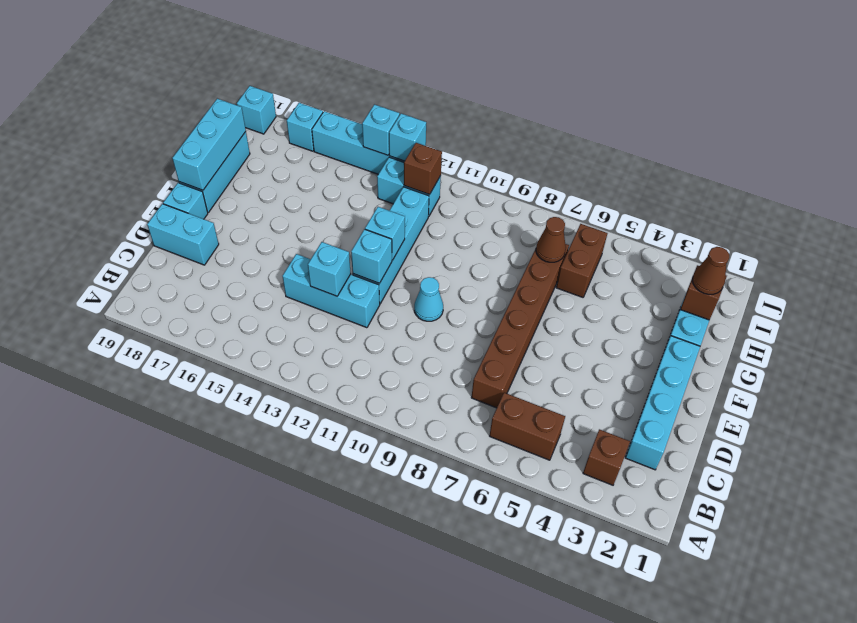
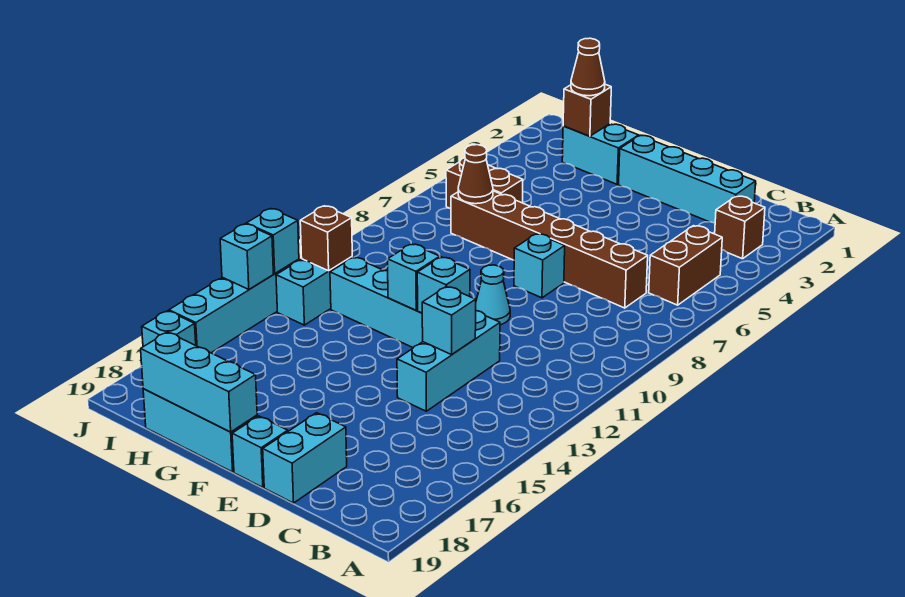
cyan brick J19 level 1 -> cyan brick E8 level 1

